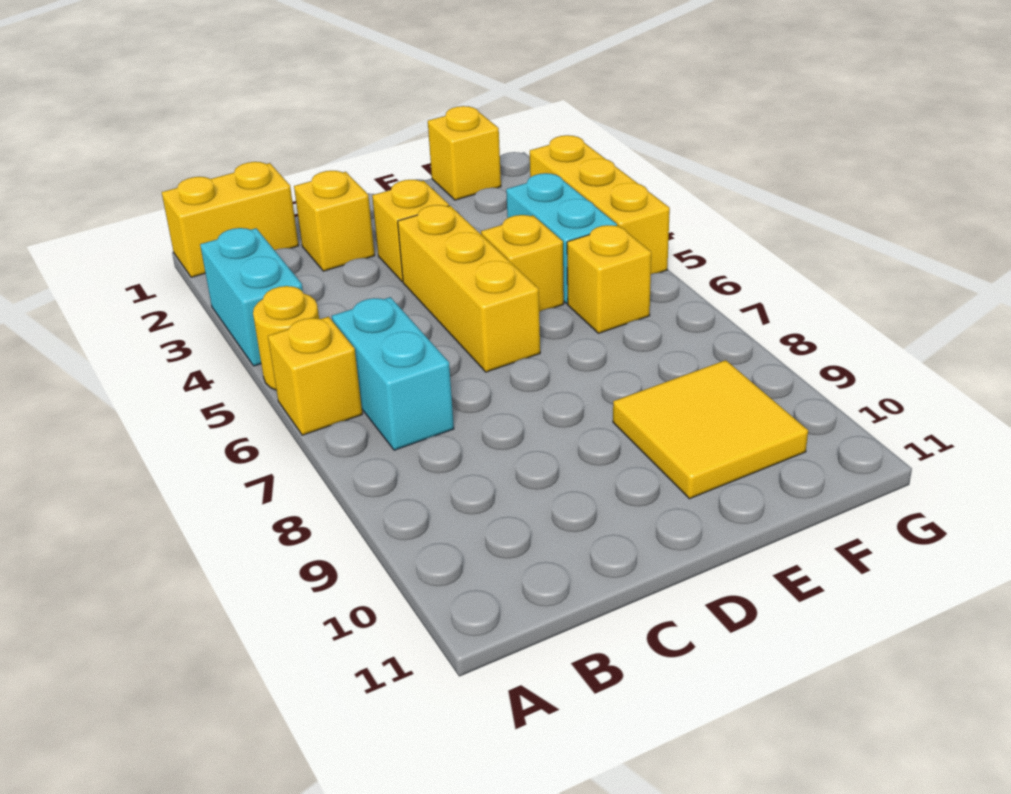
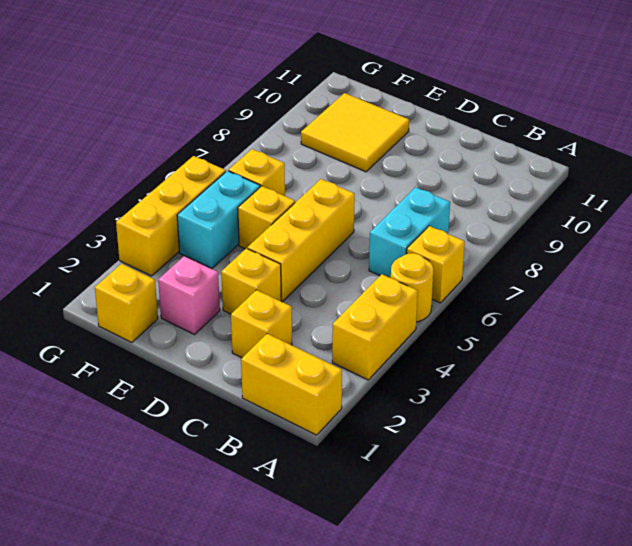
cyan brick A3:A4 level 1 -> yellow brick A3:A4 level 1
none -> pink brick E2 level 1

